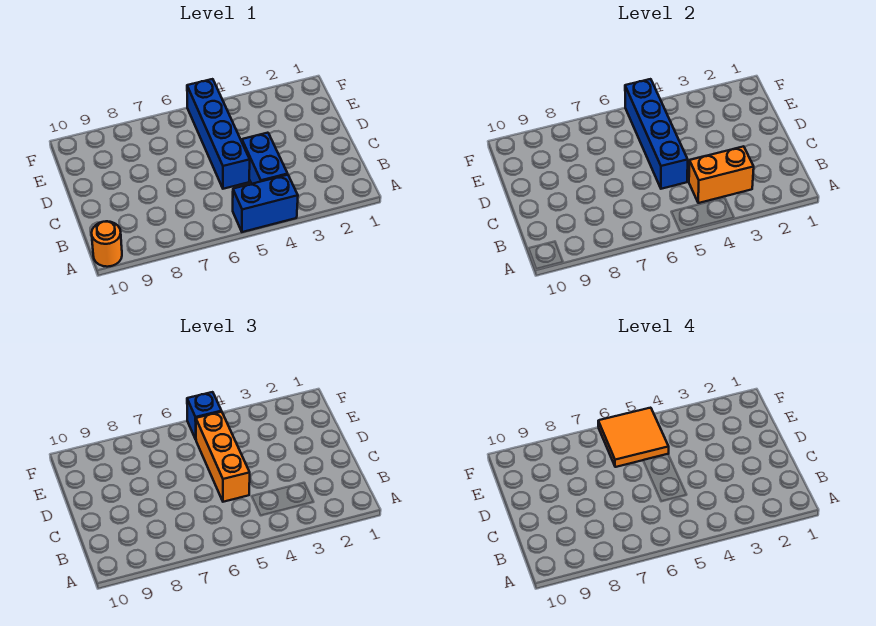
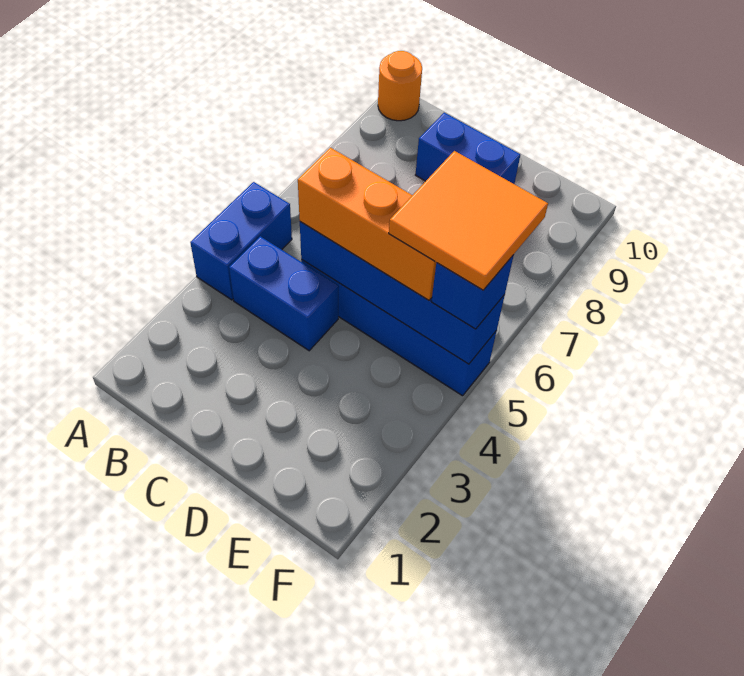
orange brick B3:B4 level 2 -> none
none -> blue brick C9:D9 level 1

